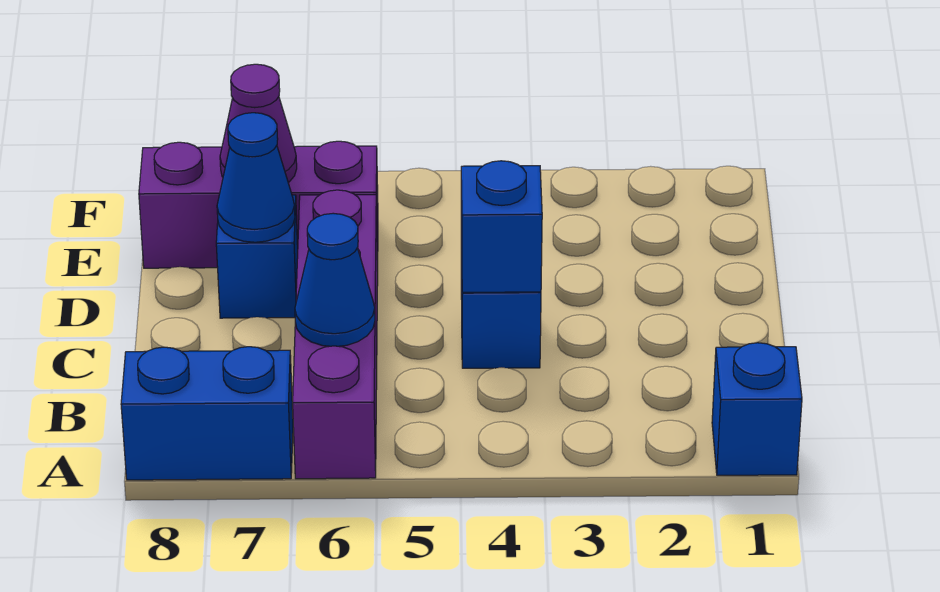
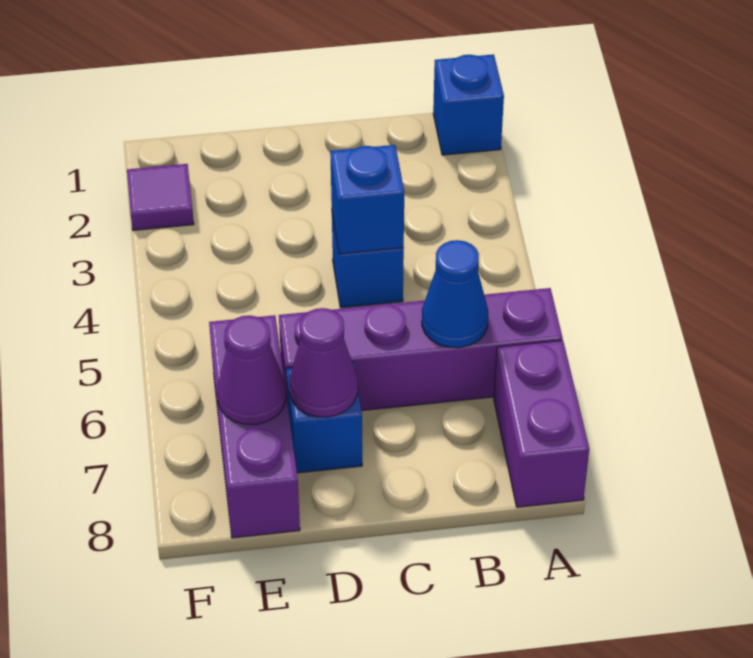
blue brick A7:A8 level 1 -> purple brick A7:A8 level 1
blue cone D7 level 2 -> purple cone D7 level 2
none -> purple tile F2 level 1

